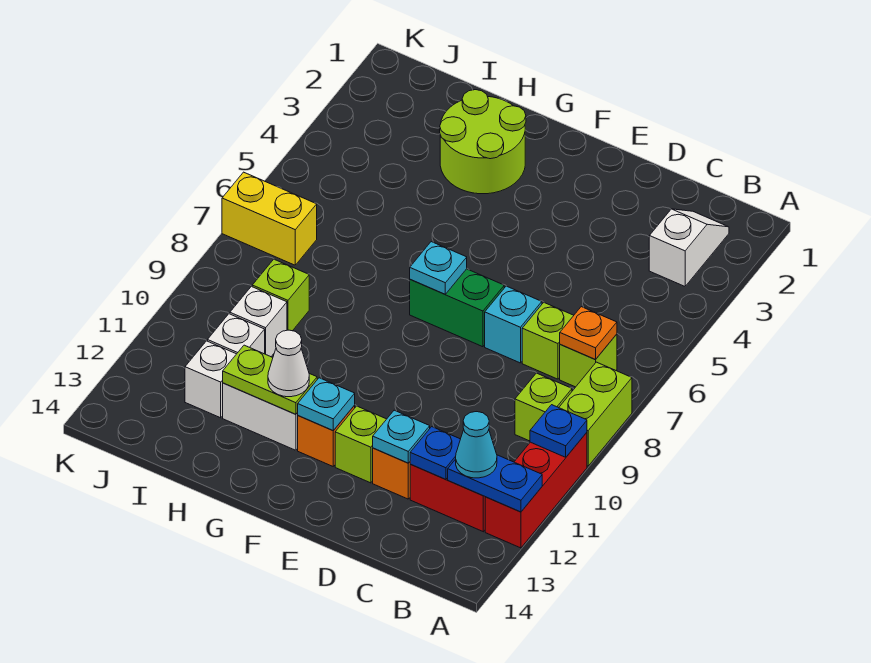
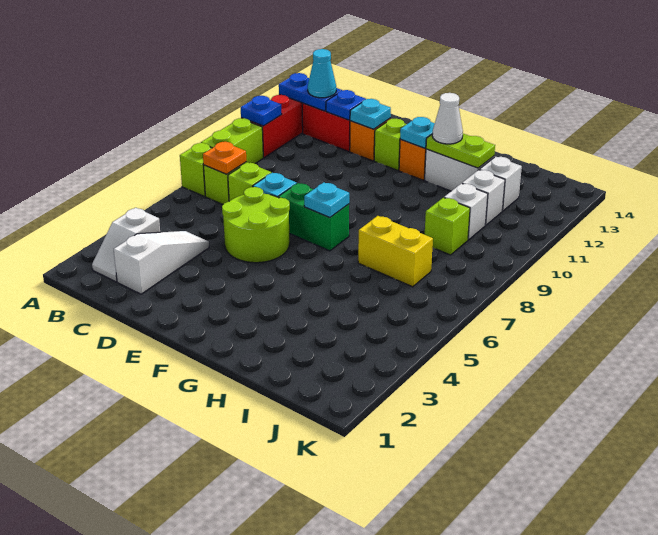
lime brick B9 level 1 -> lime brick A7 level 1
none -> white slope C2:C4 level 1 top 2
lime round brick G2:H3 level 1 -> lime round brick D5:E6 level 1
yellow brick J7:K7 level 1 -> yellow brick H7:I7 level 1

